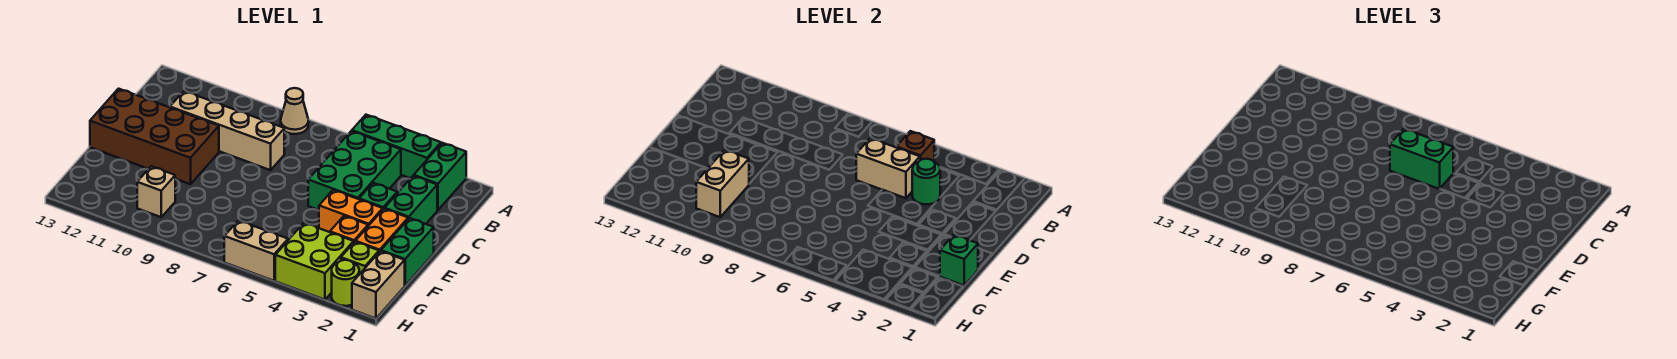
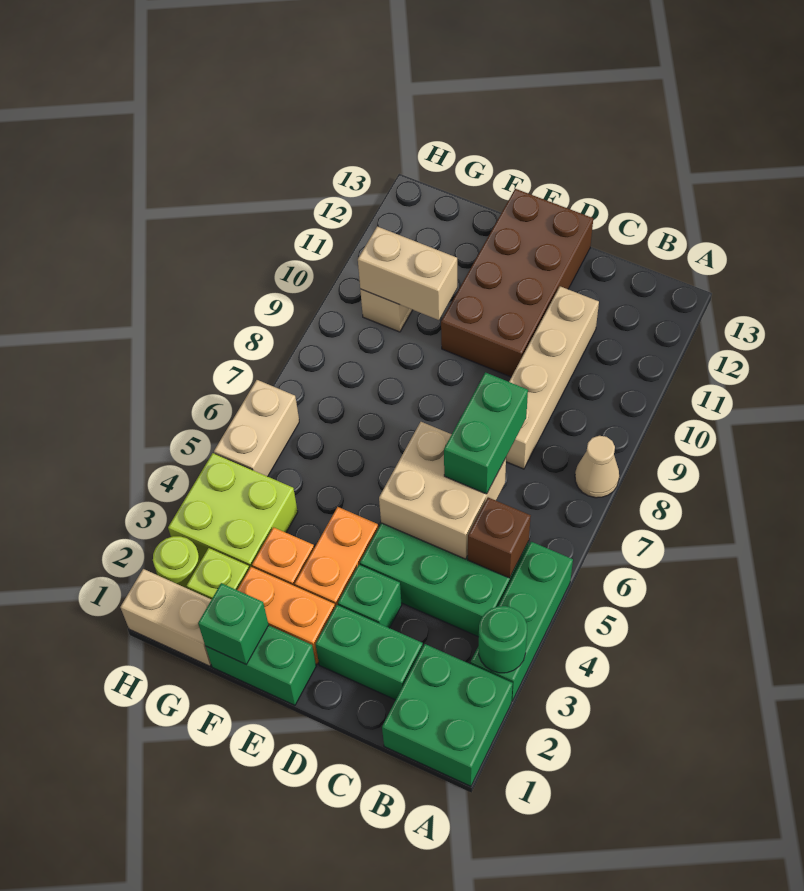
green brick A2:B2 level 1 -> green brick A1:B2 level 1
green round brick C4 level 2 -> green round brick A3 level 2
tan brick C5:C6 level 2 -> tan brick C5:D6 level 2

